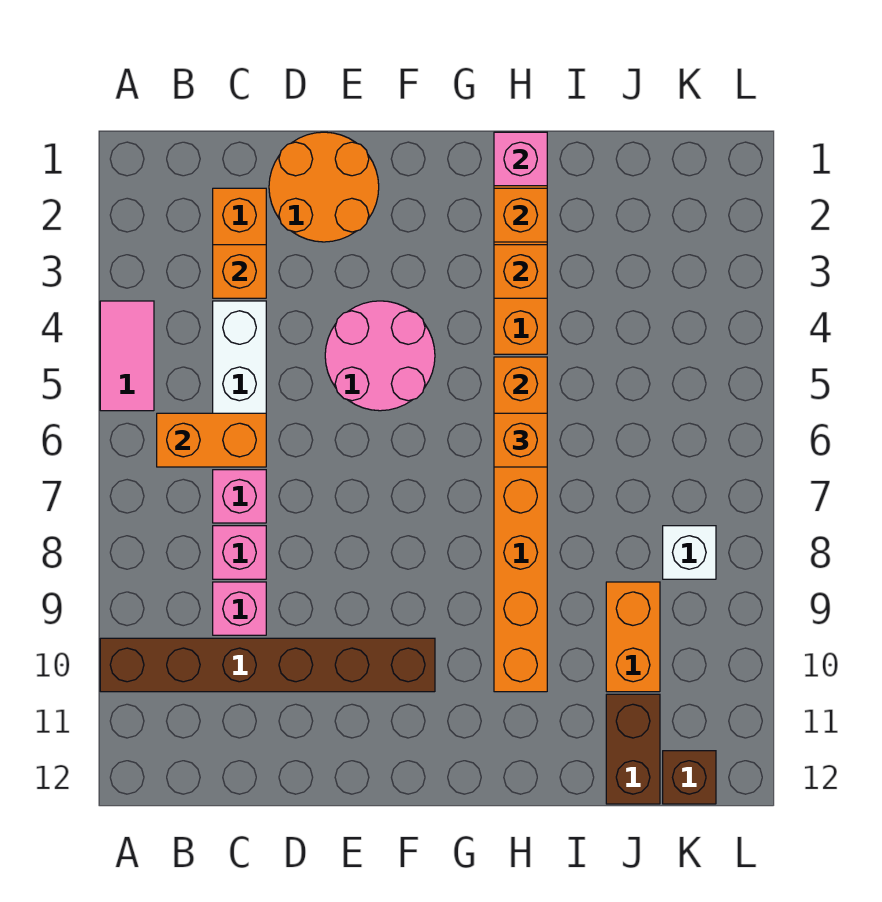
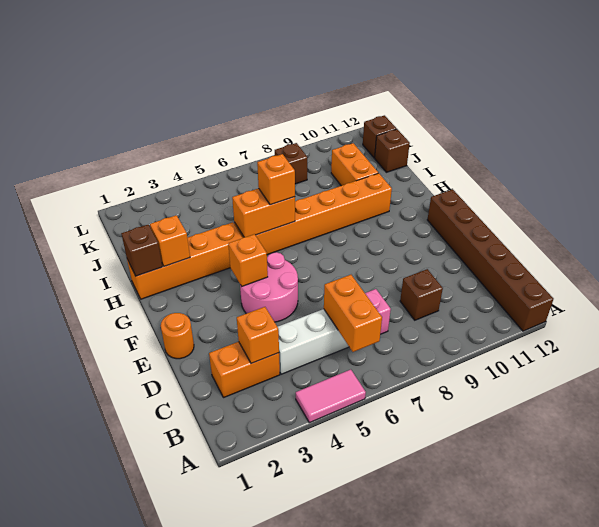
brown brick A10:F10 level 1 -> brown brick A12:F12 level 1
pink brick C8 level 1 -> none
pink brick C9 level 1 -> brown brick C9 level 1
orange round brick D1:E2 level 1 -> orange round brick E1 level 1
pink brick H1 level 2 -> brown brick H1 level 2
orange brick H3 level 2 -> orange brick F4 level 2
orange brick J9:J10 level 1 -> orange brick I10:J10 level 1
brown brick J11:J12 level 1 -> brown brick J12 level 1
white brick K8 level 1 -> brown brick K8 level 1

